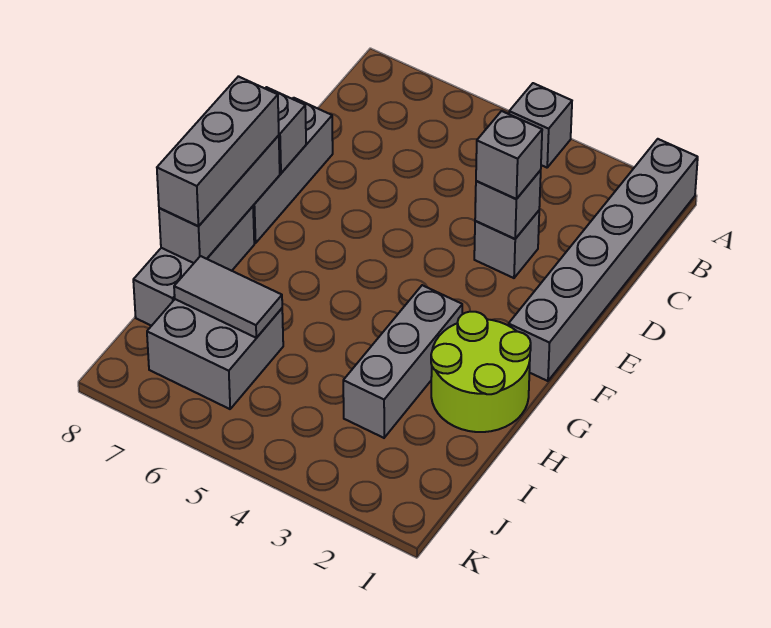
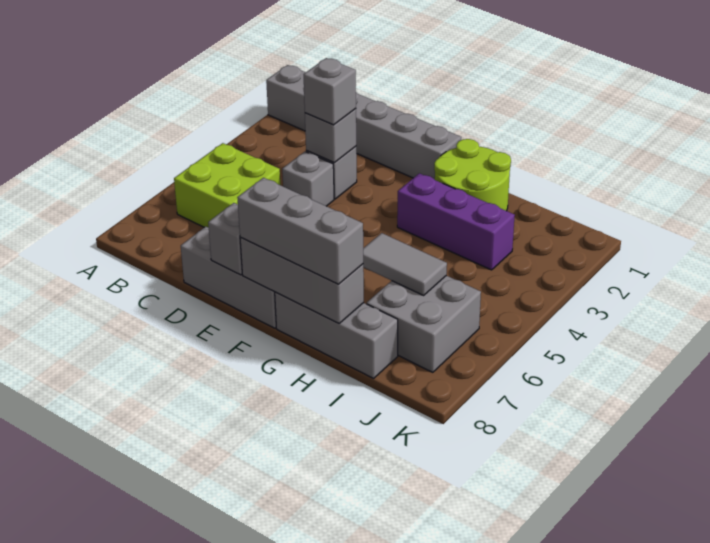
grey brick A4 level 1 -> grey brick D4 level 1
none -> lime brick B5:C6 level 1
grey brick G3:I3 level 1 -> purple brick G3:I3 level 1
grey tile I6:I7 level 2 -> grey tile H6:I6 level 2

